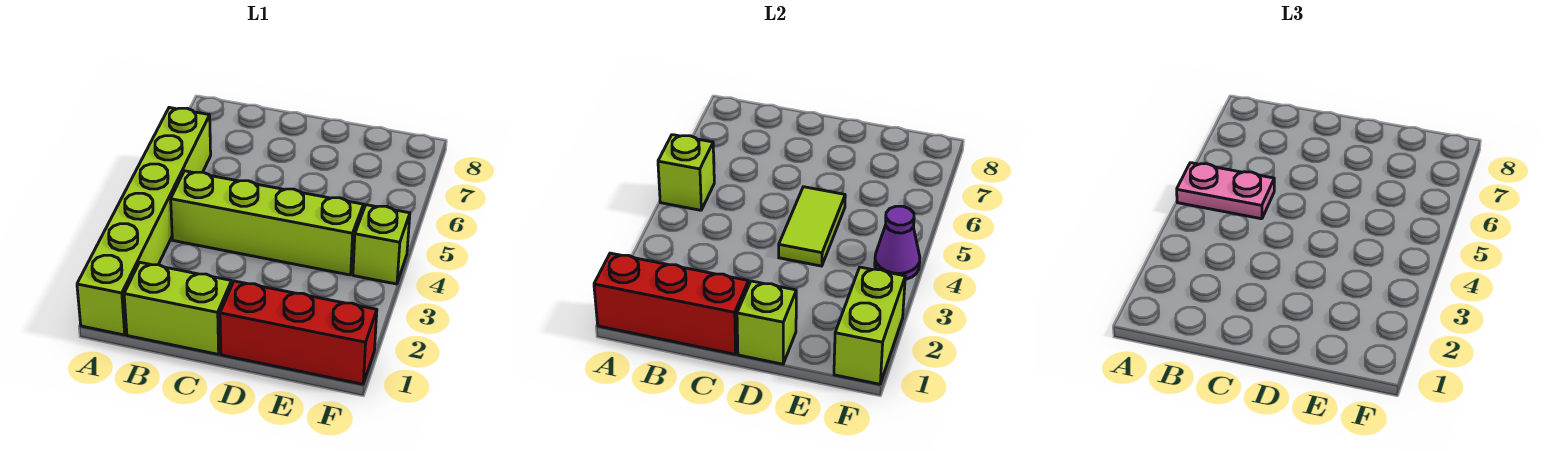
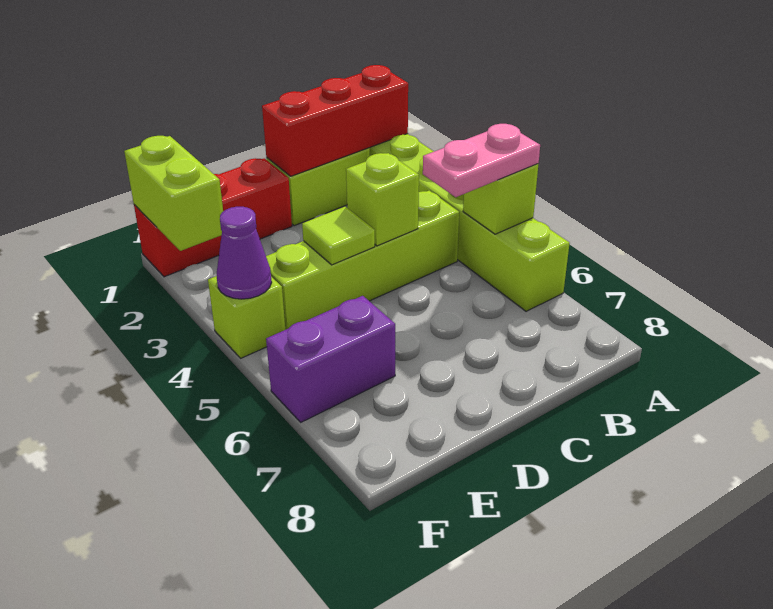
lime brick D1 level 2 -> lime brick C4 level 2
lime tile D4:D5 level 2 -> lime tile D4 level 2
none -> purple brick E6:F6 level 1

